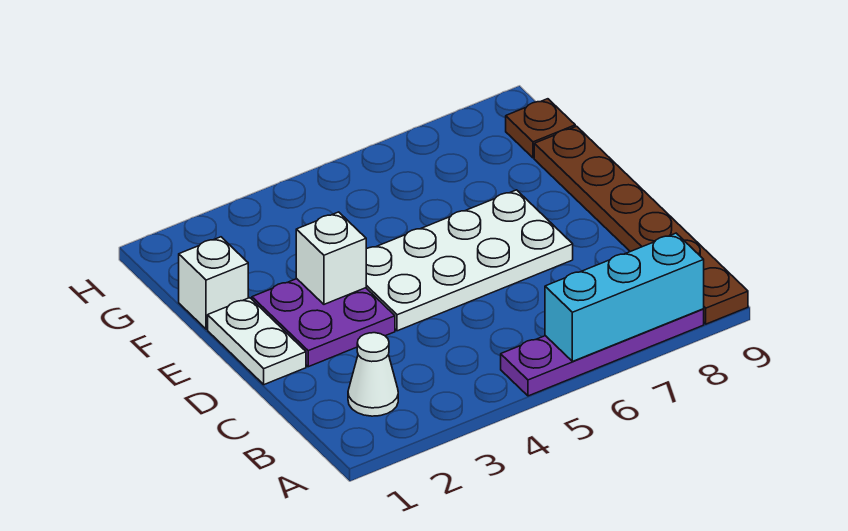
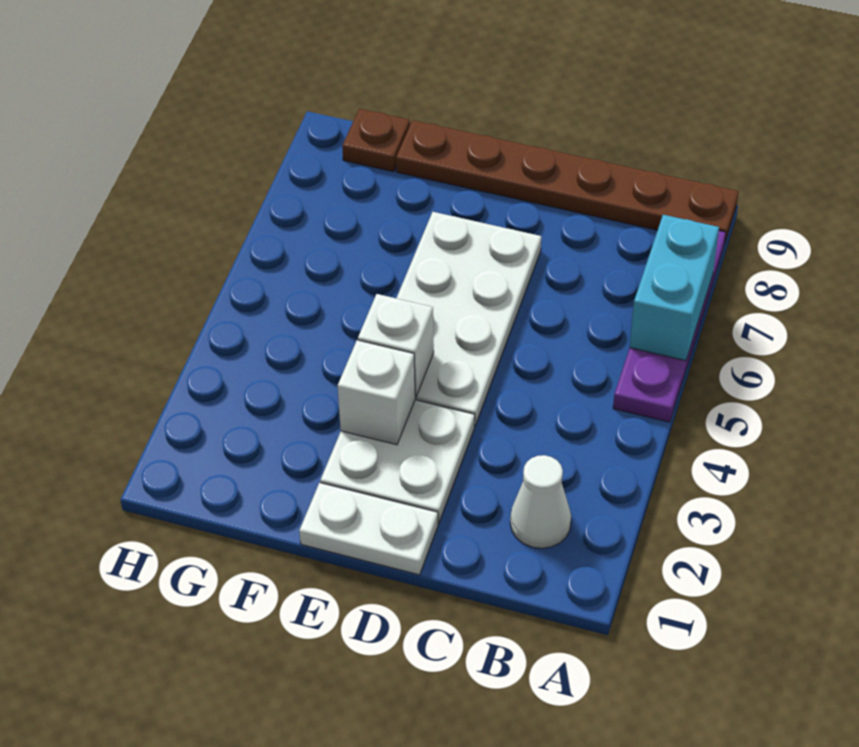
cyan brick A6:A8 level 2 -> cyan brick A6:A7 level 2
purple plate D2:E3 level 1 -> white plate D2:E3 level 1
white brick F1 level 1 -> white brick E4 level 2

